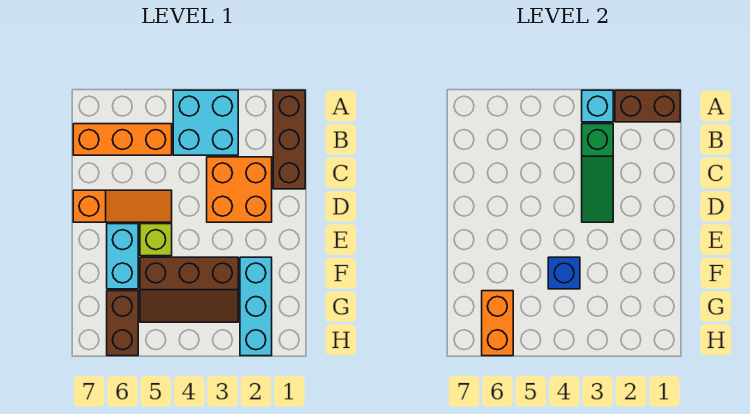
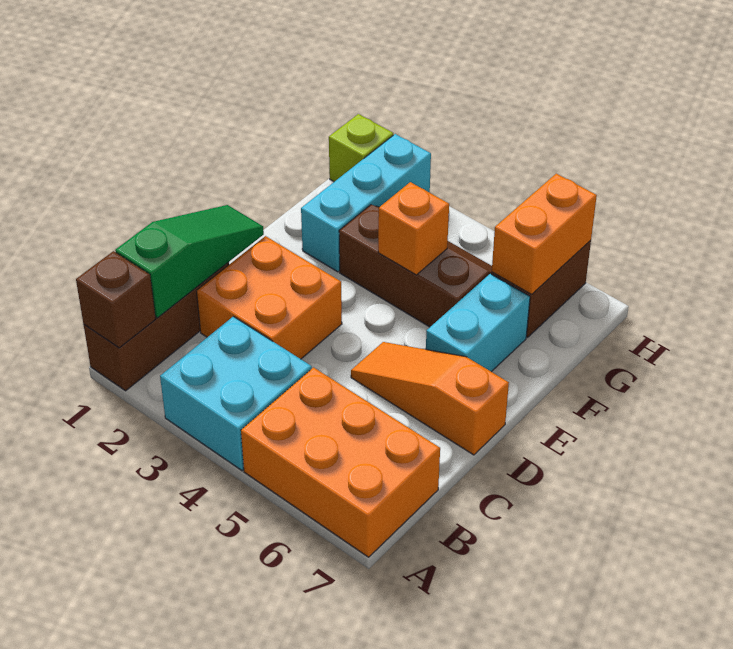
brown brick A1:A2 level 2 -> brown brick A1 level 2
cyan brick A3 level 2 -> none
green slope B3:D3 level 2 top B -> green slope B1:D1 level 2 top B
orange brick B5:B7 level 1 -> orange brick A5:B7 level 1
lime brick E5 level 1 -> lime brick H1 level 1
blue brick F4 level 2 -> orange brick F4 level 2

